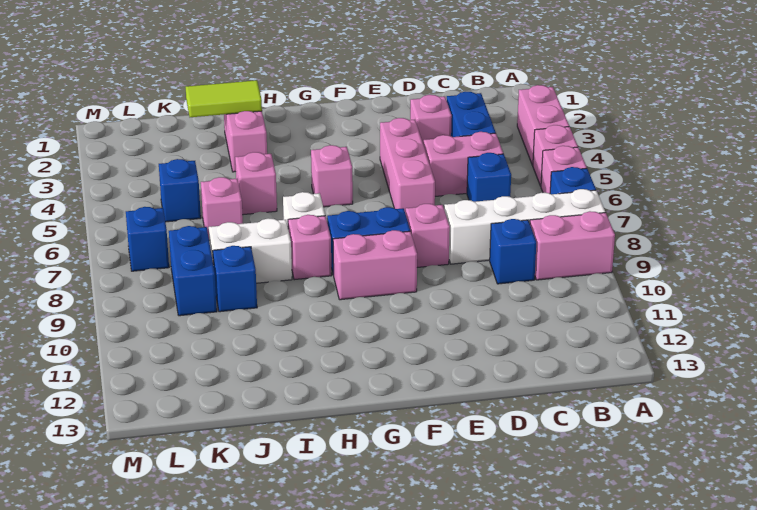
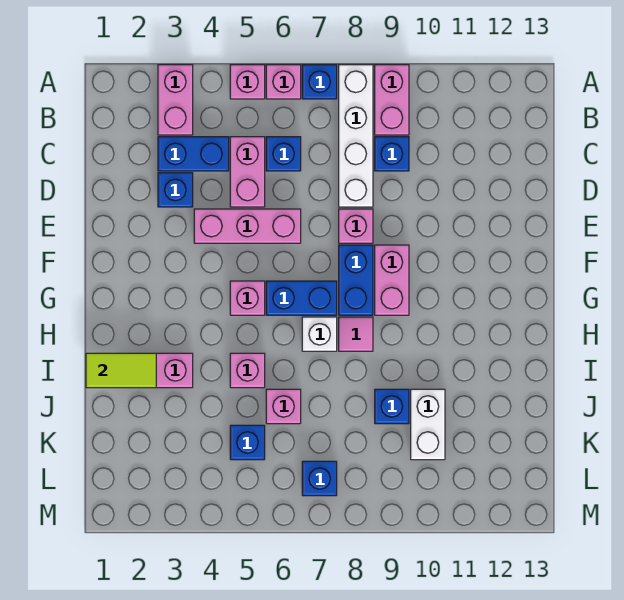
pink brick A3:A4 level 1 -> pink brick A3:B3 level 1
pink brick D3 level 1 -> blue brick D3 level 1
pink brick H8 level 1 -> pink tile H8 level 1
lime tile I2:J2 level 2 -> lime tile I1:I2 level 2
white brick I8:J8 level 1 -> white brick J10:K10 level 1
blue brick K8:K9 level 1 -> blue brick G6:G7 level 1

